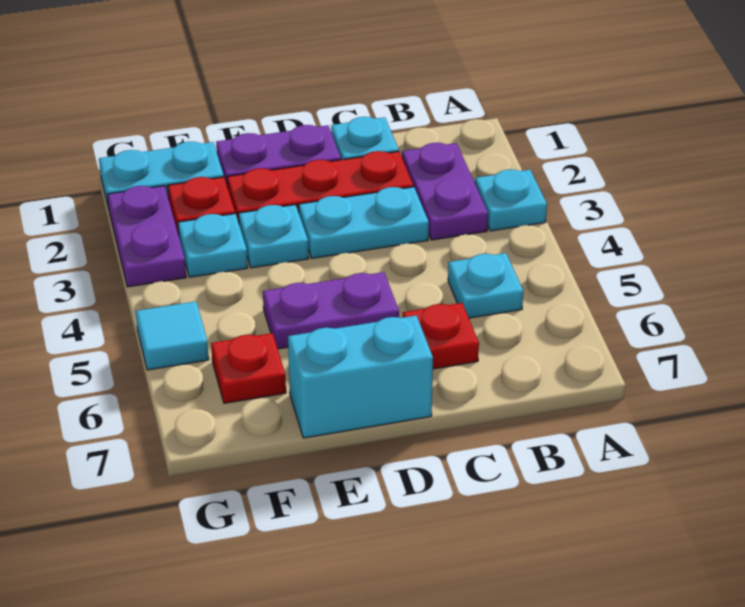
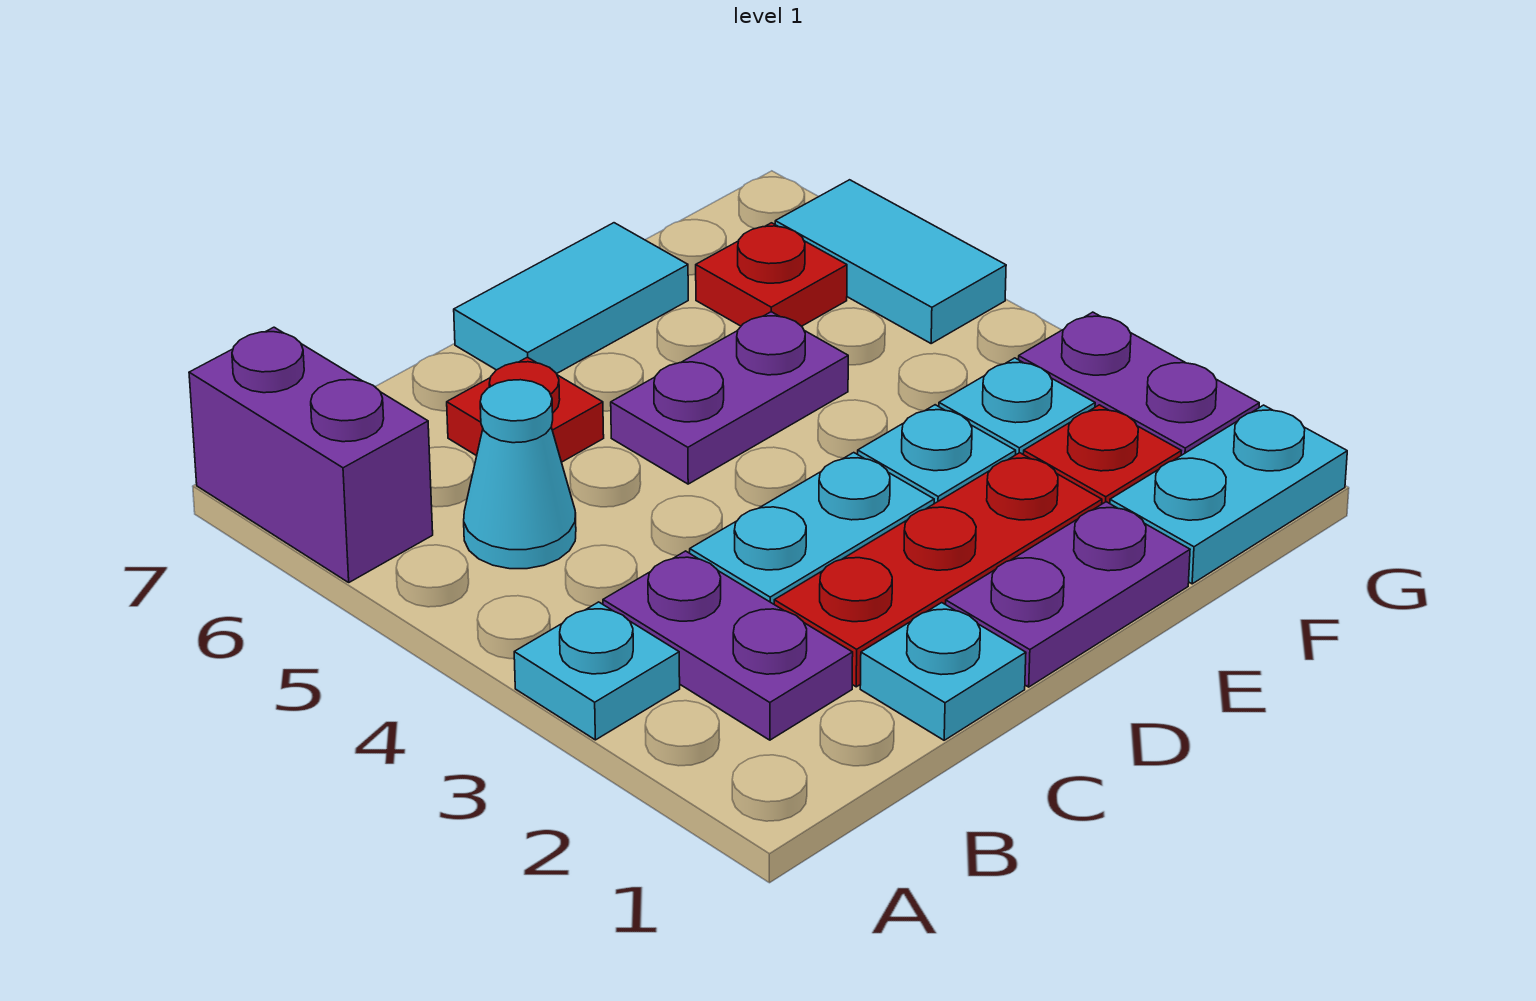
none -> purple brick A6:A7 level 1
cyan plate B5 level 1 -> cyan cone B5 level 1
cyan brick D7:E7 level 1 -> cyan tile D7:E7 level 1
cyan tile G5 level 1 -> cyan tile G5:G6 level 1

